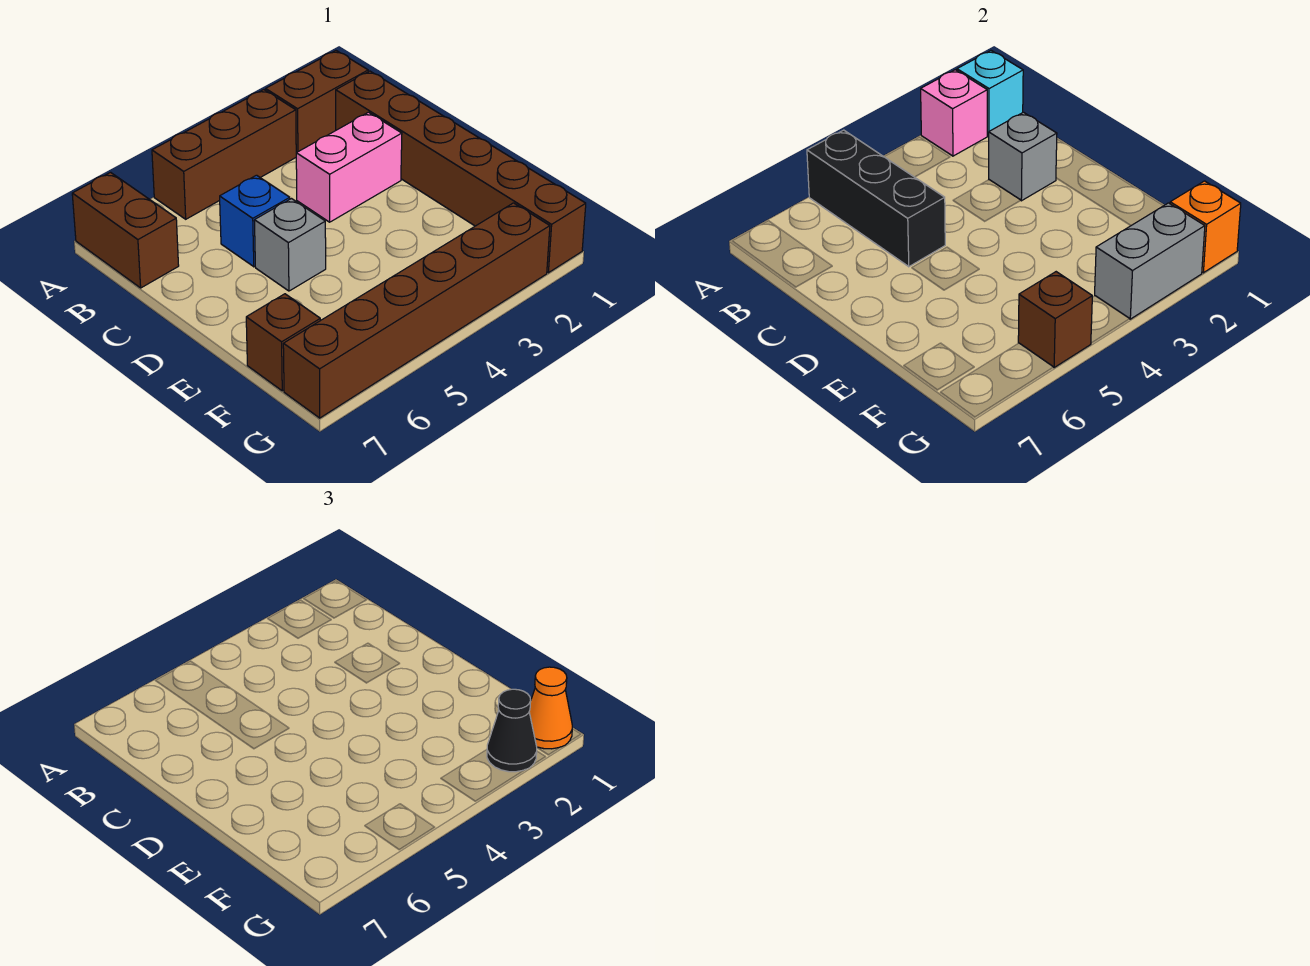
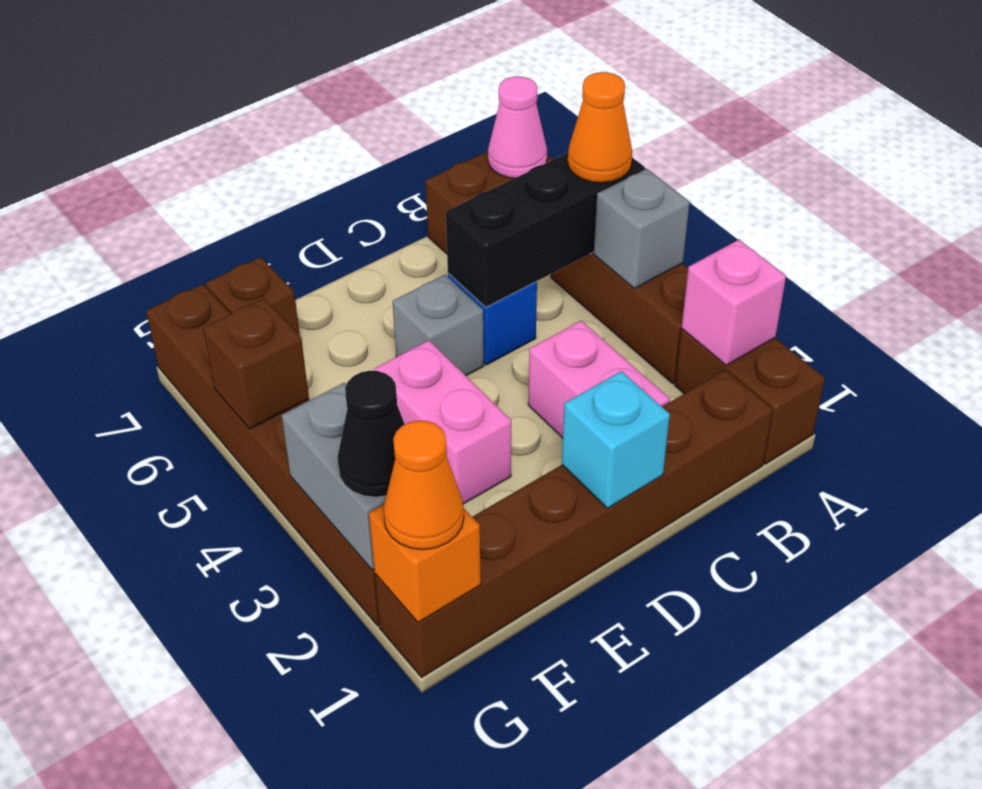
cyan brick A1 level 2 -> cyan brick D1 level 2
none -> orange cone A5 level 3
none -> pink cone A7 level 2
grey brick C2 level 2 -> grey brick A4 level 2
none -> pink brick E3:E4 level 1

